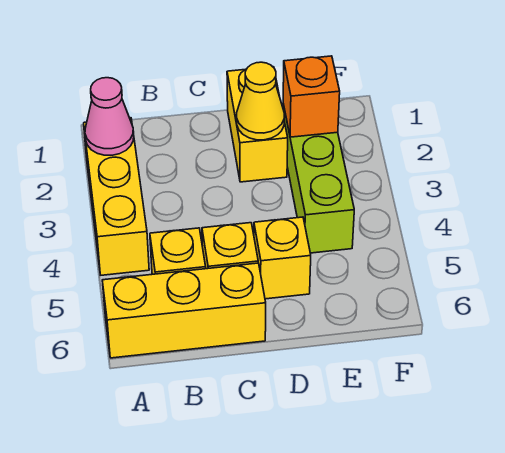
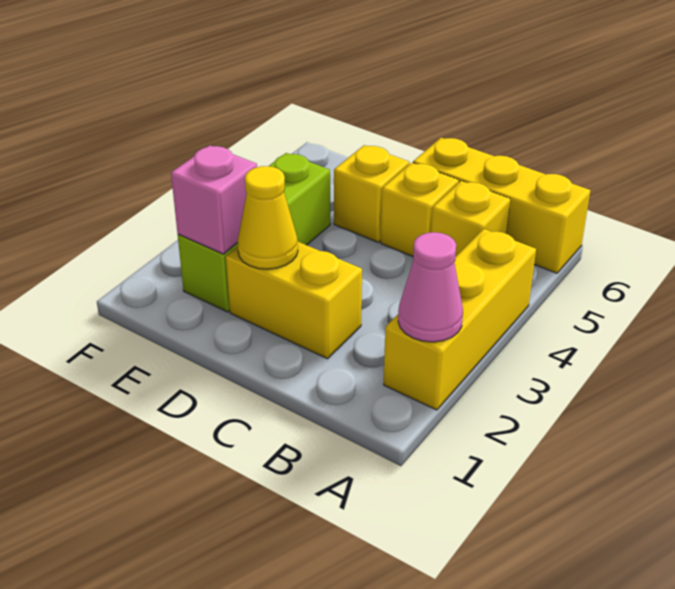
yellow brick D1:D2 level 1 -> yellow brick C2:D2 level 1
orange brick E2 level 2 -> pink brick E2 level 2

